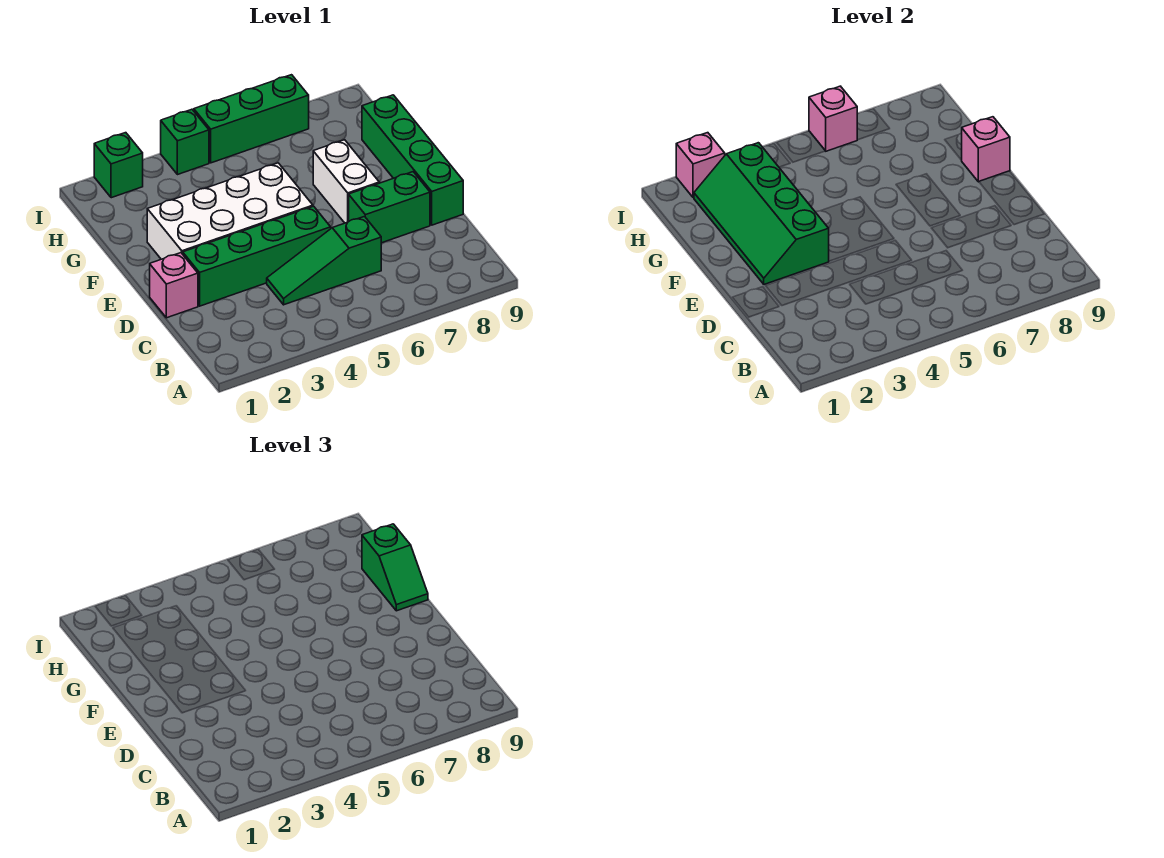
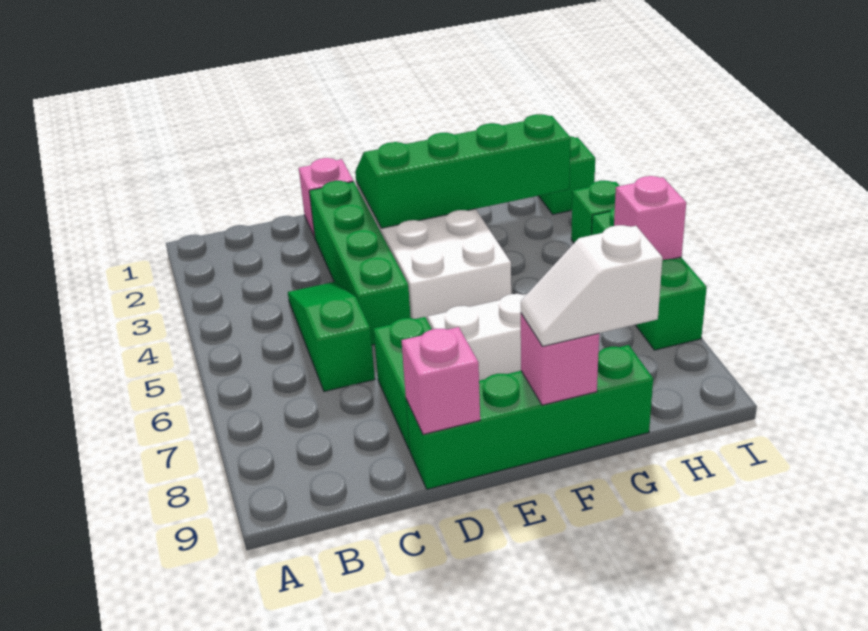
green slope F9:G9 level 3 top G -> white slope F9:G9 level 3 top G
pink brick I2 level 2 -> pink brick D9 level 2

